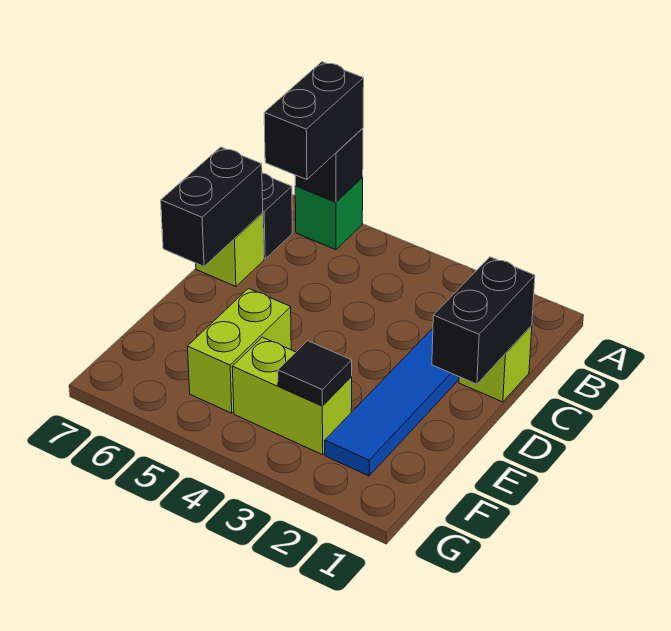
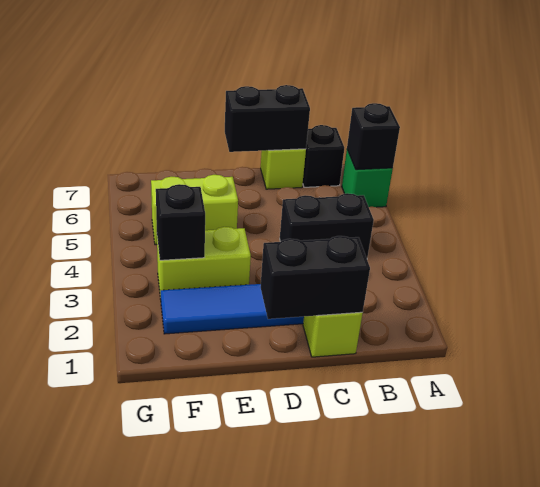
black brick A6:B6 level 3 -> black brick B4:C4 level 1
lime brick F3:F4 level 1 -> lime brick E3:F3 level 1
black tile F3 level 2 -> black brick F3 level 2

